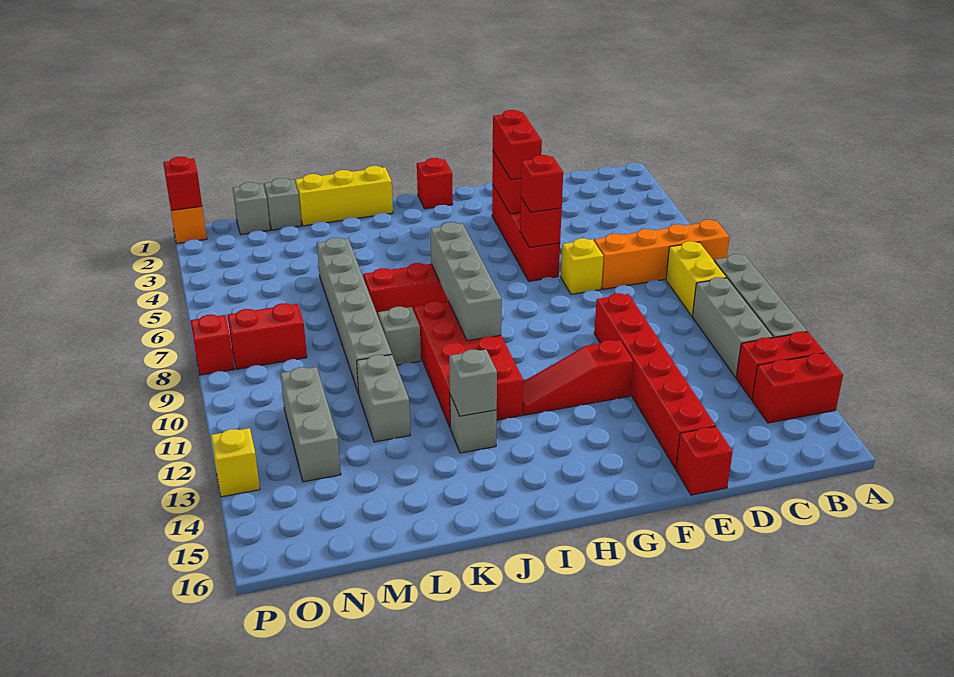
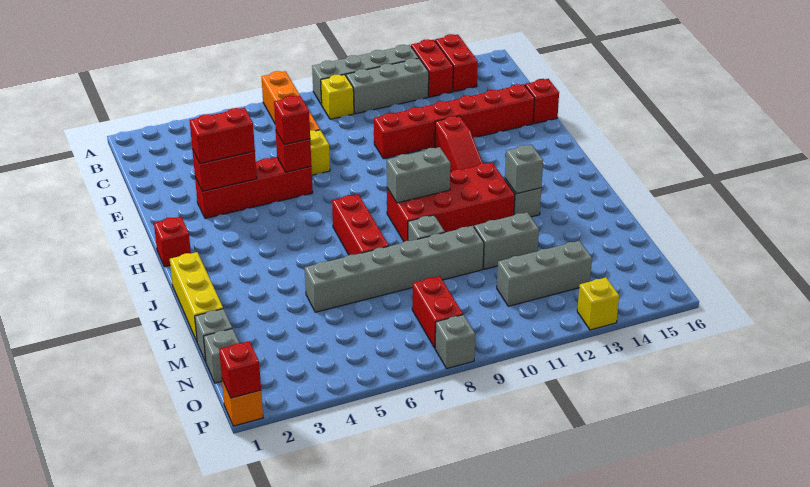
yellow brick B8:B9 level 1 -> yellow brick B9 level 1
grey brick I7:I10 level 2 -> grey brick I9:I10 level 2
red brick P8 level 1 -> grey brick P8 level 1

